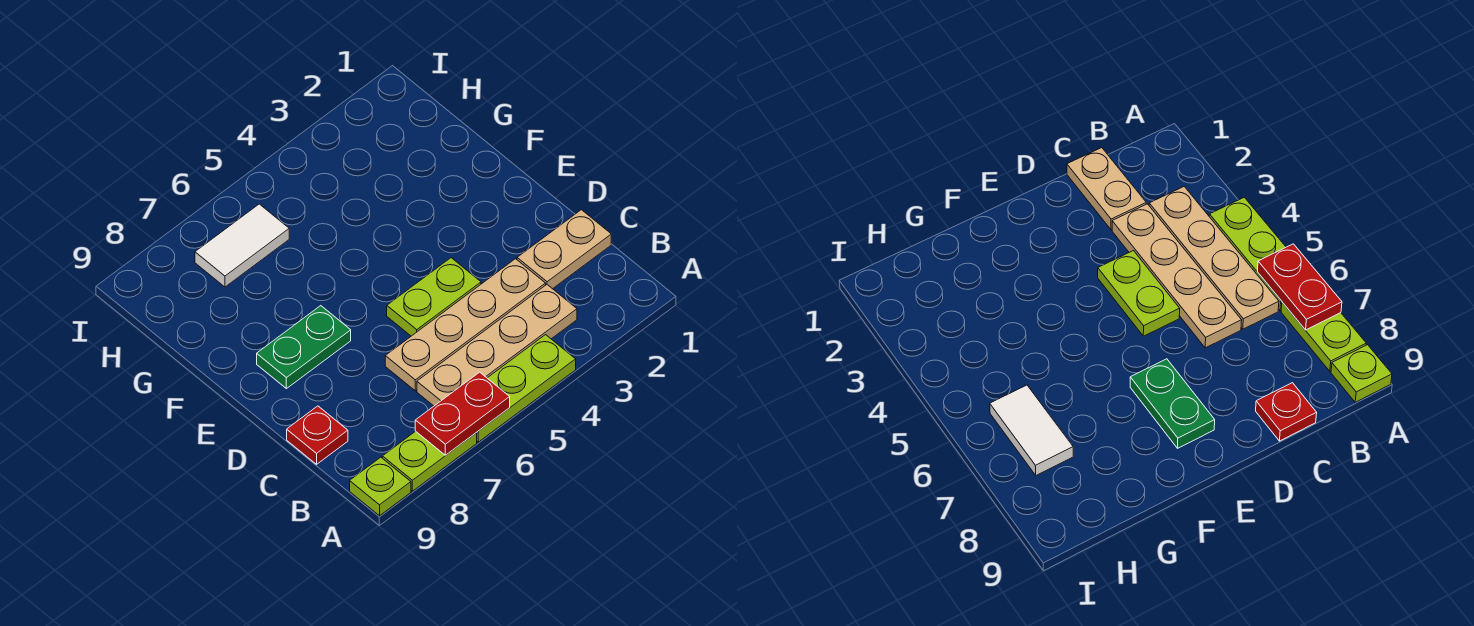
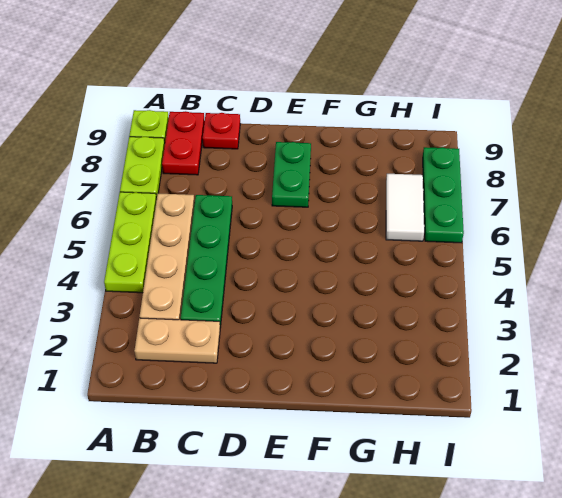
red plate A6:A7 level 2 -> red plate B8:B9 level 1
tan plate C1:C2 level 1 -> tan plate B2:C2 level 1
tan plate C3:C6 level 1 -> green plate C3:C6 level 1
lime plate D4:D5 level 1 -> none
none -> green plate I6:I8 level 1

